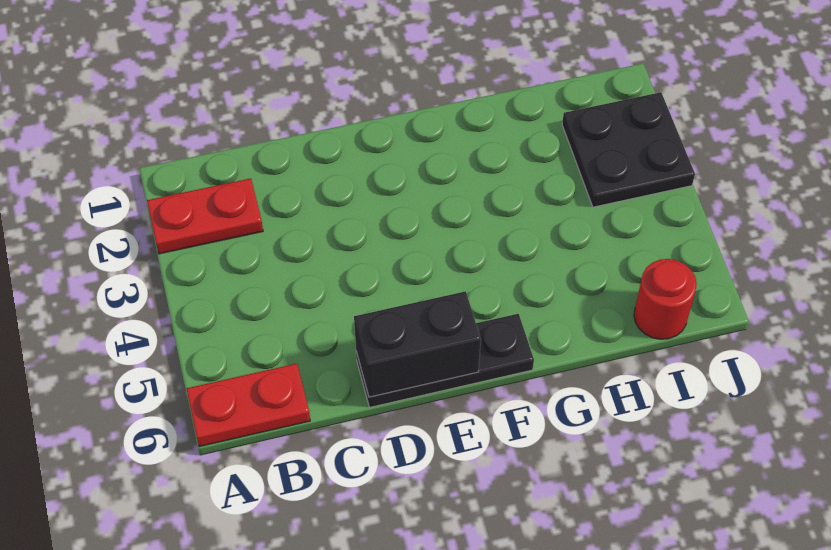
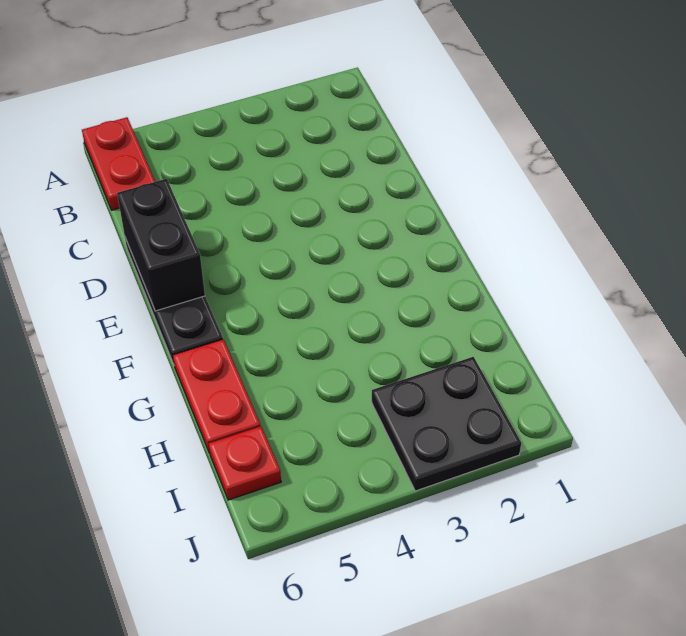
red plate A2:B2 level 1 -> red plate G6:H6 level 1
red round brick I6 level 1 -> red plate I6 level 1

